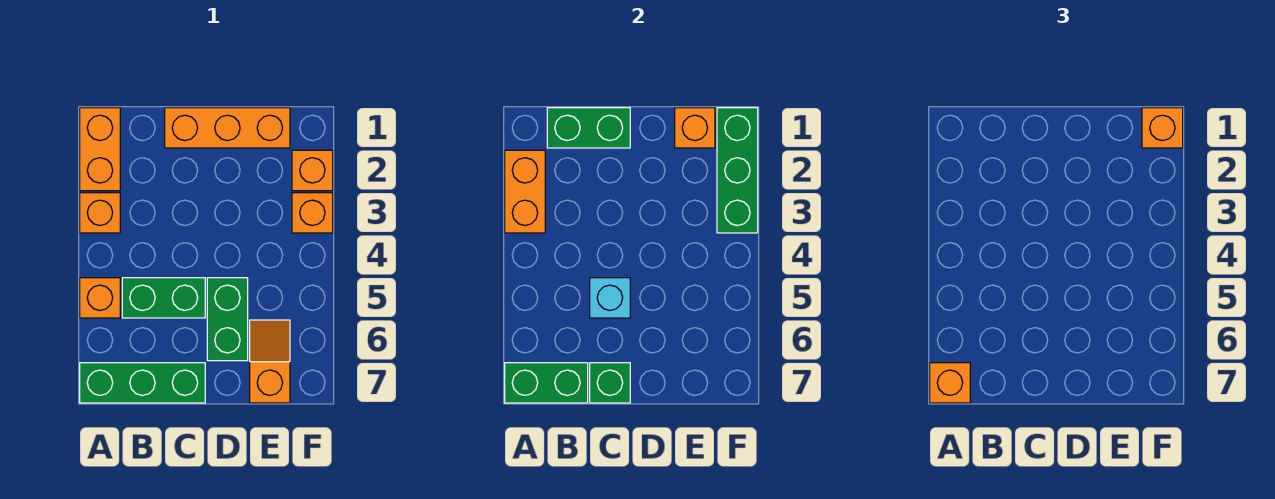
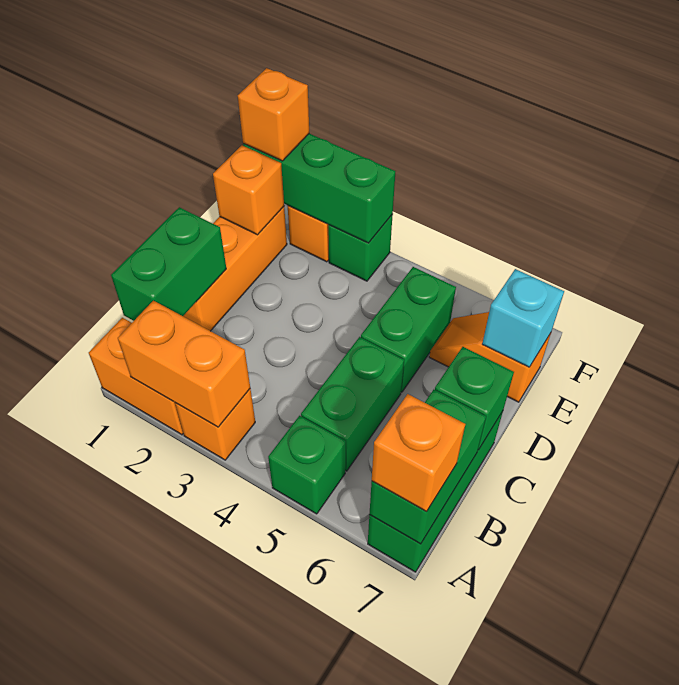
orange brick A5 level 1 -> green brick A5 level 1
cyan brick C5 level 2 -> cyan brick E7 level 2
green brick D5:D6 level 1 -> green brick D5:E5 level 1
orange brick F3 level 1 -> green brick F3 level 1

